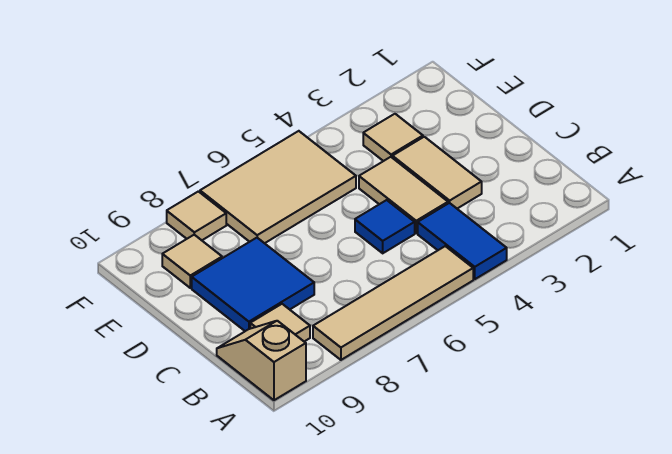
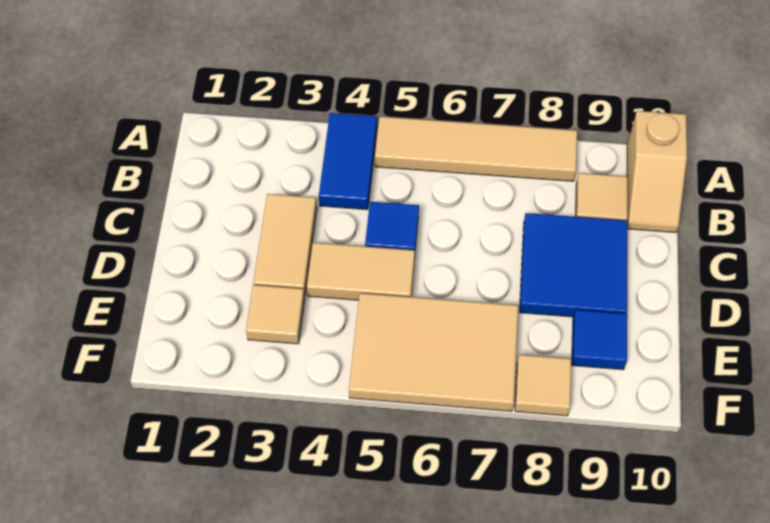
tan tile C4:D4 level 1 -> tan tile D4:D5 level 1
tan tile E9 level 1 -> blue tile E9 level 1

